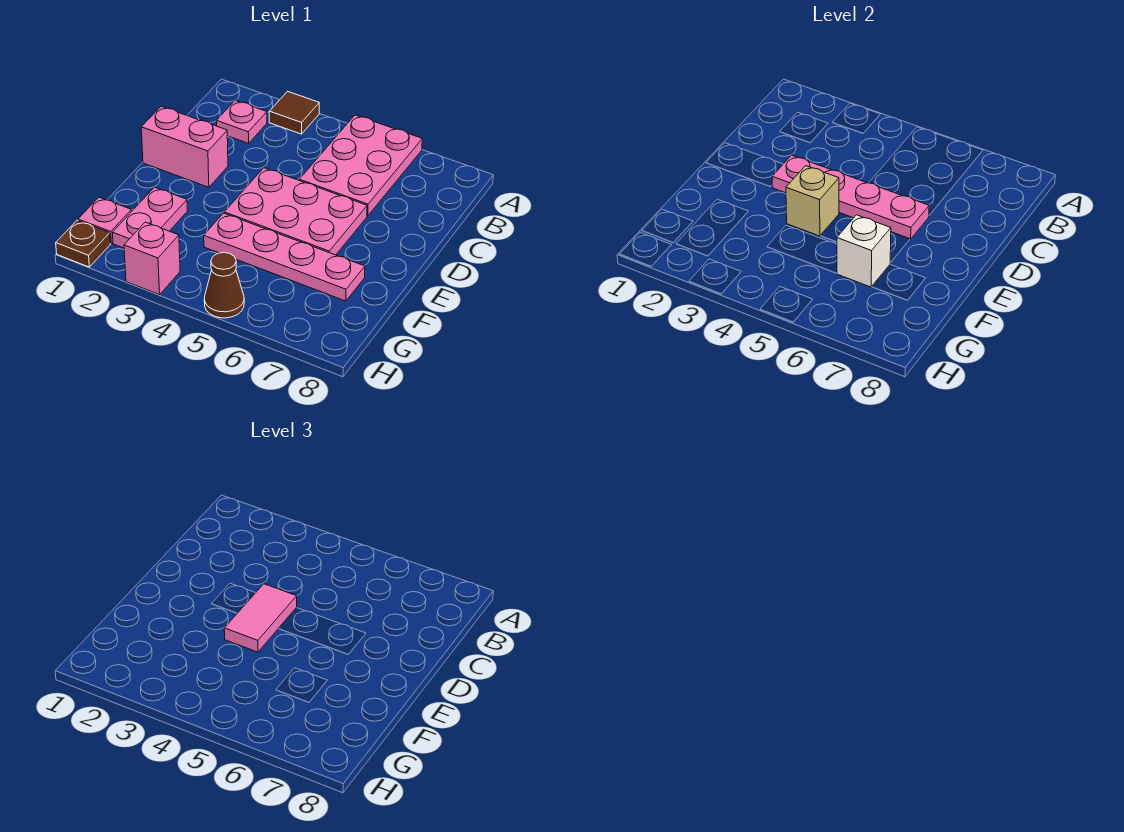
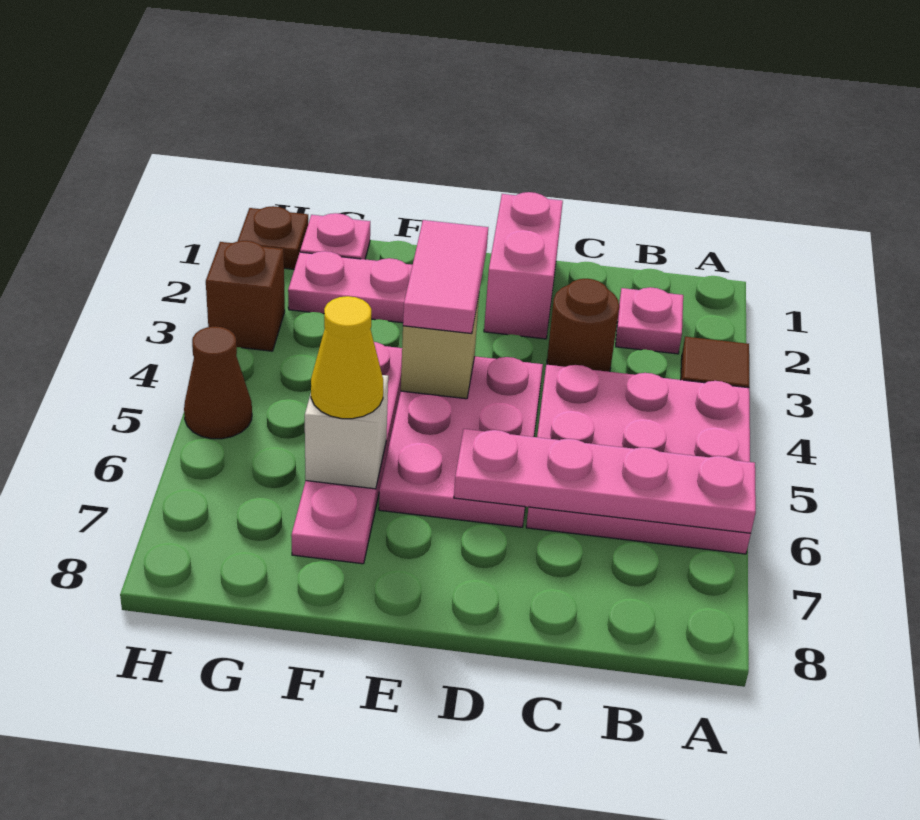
pink plate A5:C6 level 1 -> pink plate A4:C6 level 1
none -> brown round brick C3 level 1
pink plate D3:D6 level 2 -> pink plate A6:D6 level 2
pink tile D4:E4 level 3 -> pink tile E3:E4 level 3
none -> yellow cone F6 level 3
pink brick H3 level 1 -> brown brick H3 level 1

